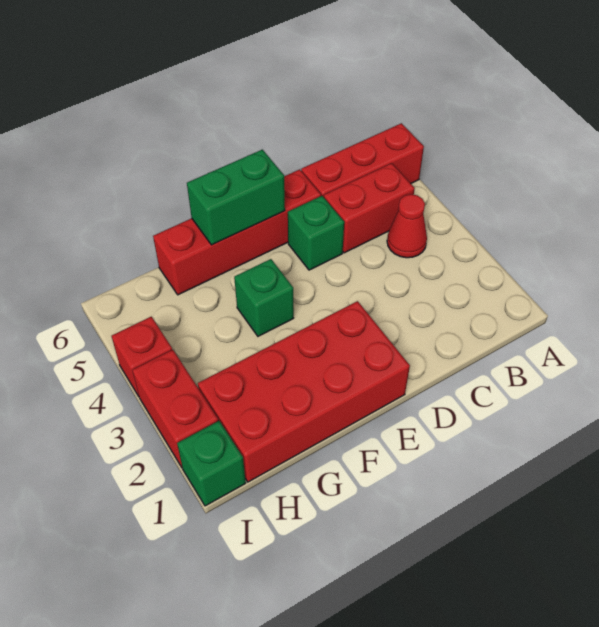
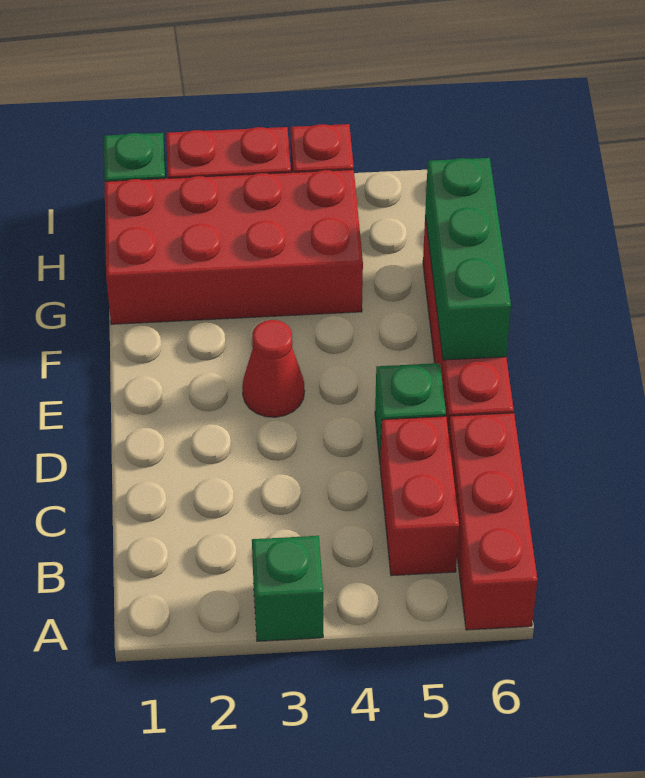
red cone B4 level 1 -> red cone E3 level 1
red brick E1:H2 level 1 -> red brick G1:H4 level 1
green brick E6:F6 level 2 -> green brick E6:G6 level 2
green brick F4 level 1 -> green brick A3 level 1

